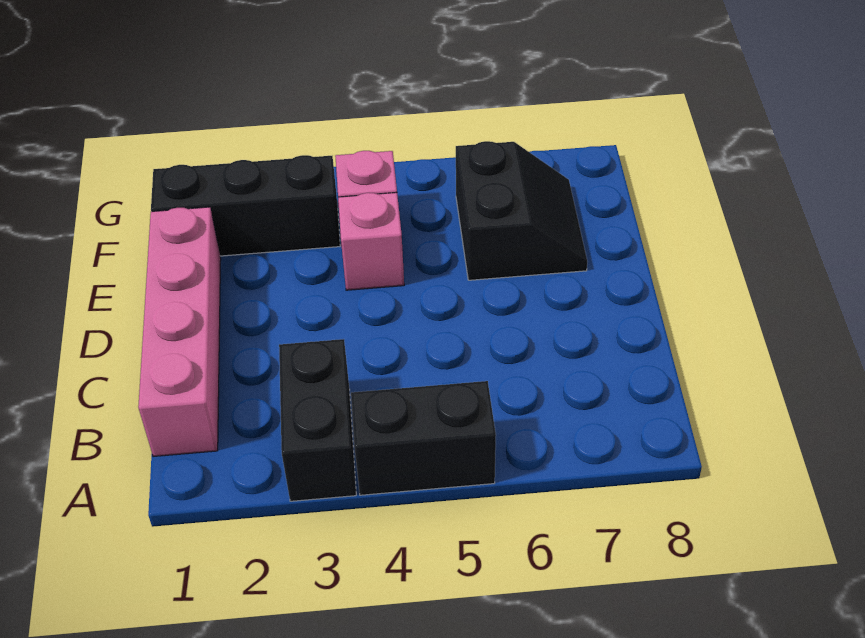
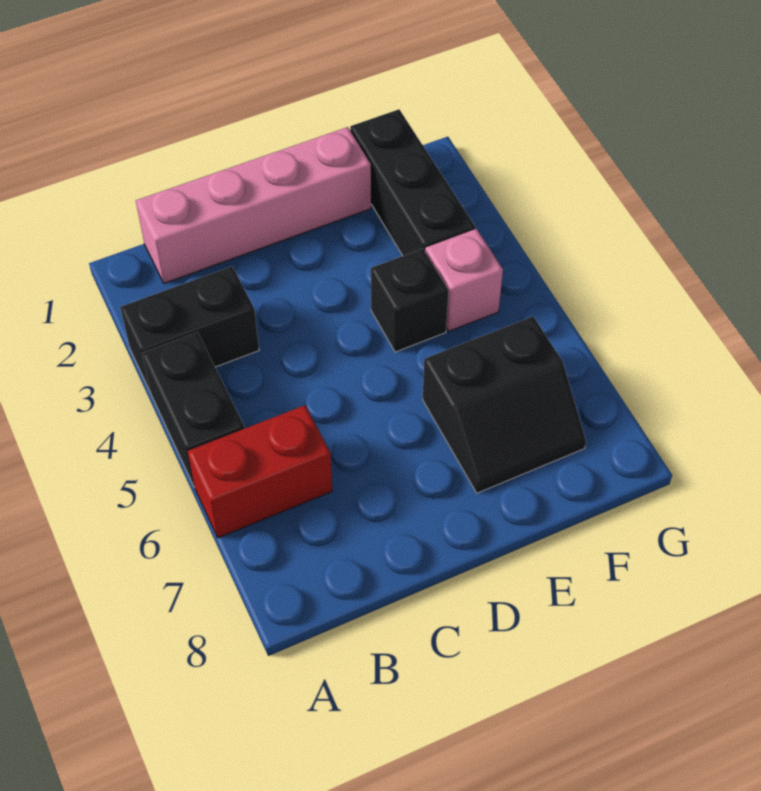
none -> red brick A6:B6 level 1
pink brick E4 level 1 -> black brick E4 level 1

